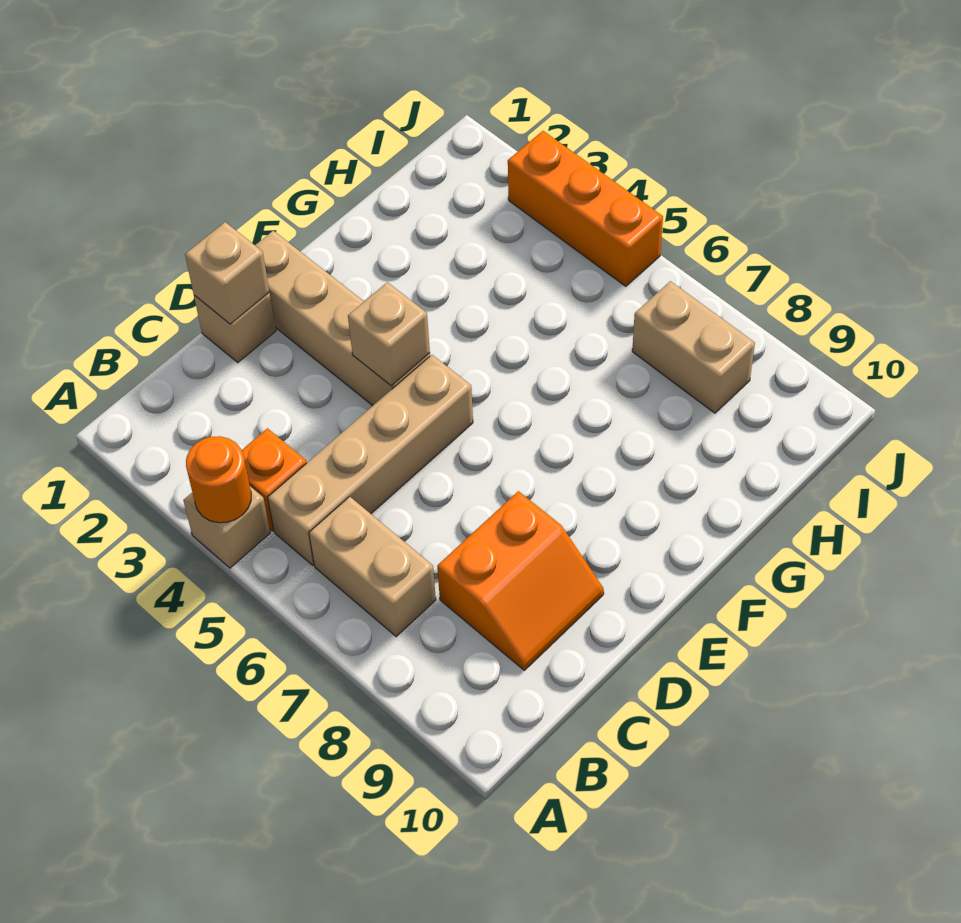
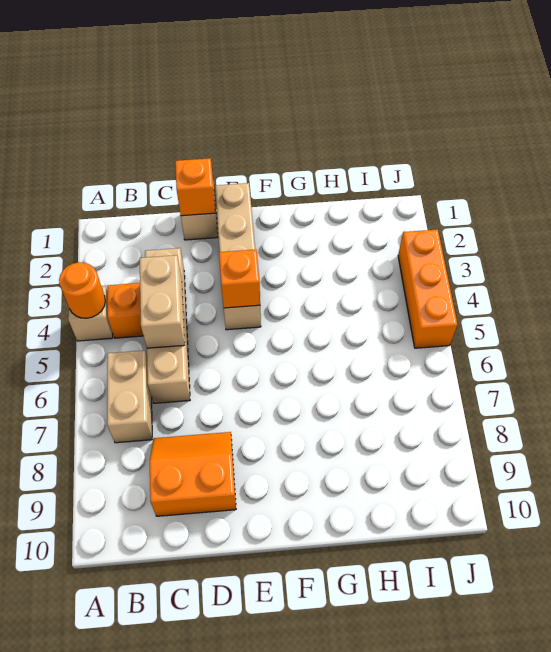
tan brick B5:E5 level 1 -> tan brick C3:C6 level 1
orange slope C8:D9 level 1 top 8 -> orange slope C8:D9 level 1 top 9
tan brick D1 level 2 -> orange brick D1 level 2
tan brick E4 level 2 -> orange brick E4 level 2
tan brick I7:I8 level 1 -> tan brick C4:C5 level 2

